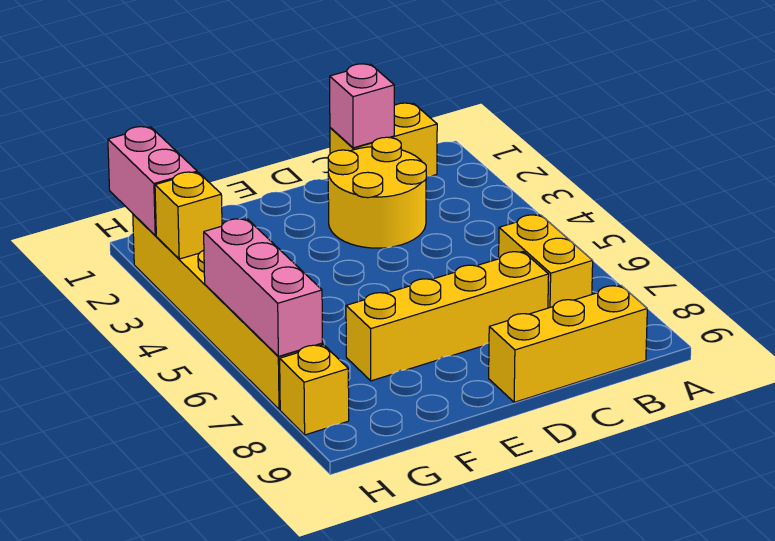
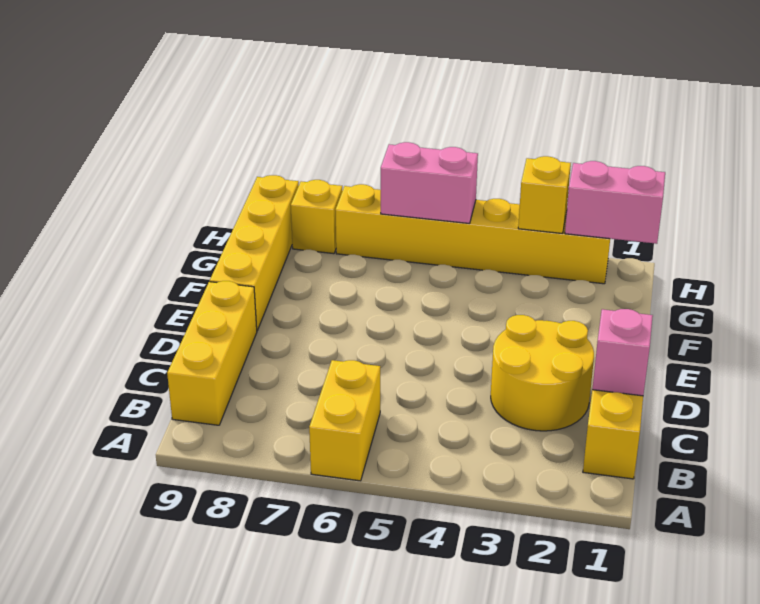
yellow brick B6:B7 level 1 -> yellow brick A6:B6 level 1
yellow brick C7:F7 level 1 -> yellow brick E9:H9 level 1
pink brick H5:H7 level 2 -> pink brick H5:H6 level 2

